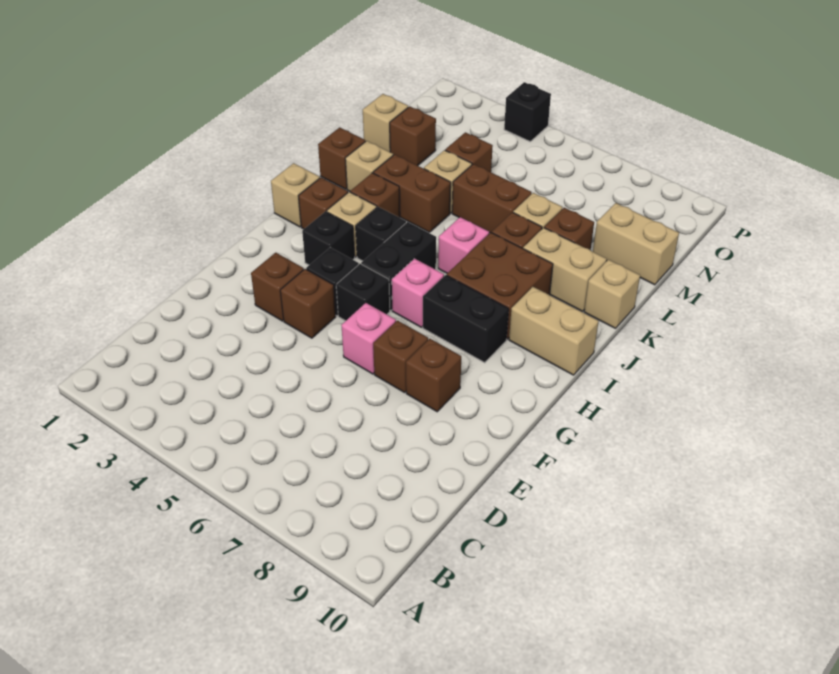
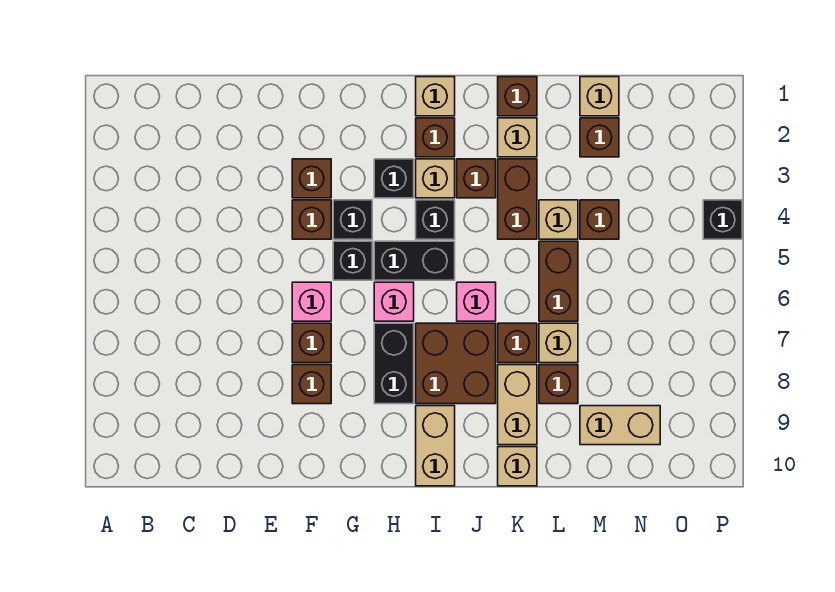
tan brick M9:M10 level 1 -> tan brick M9:N9 level 1

